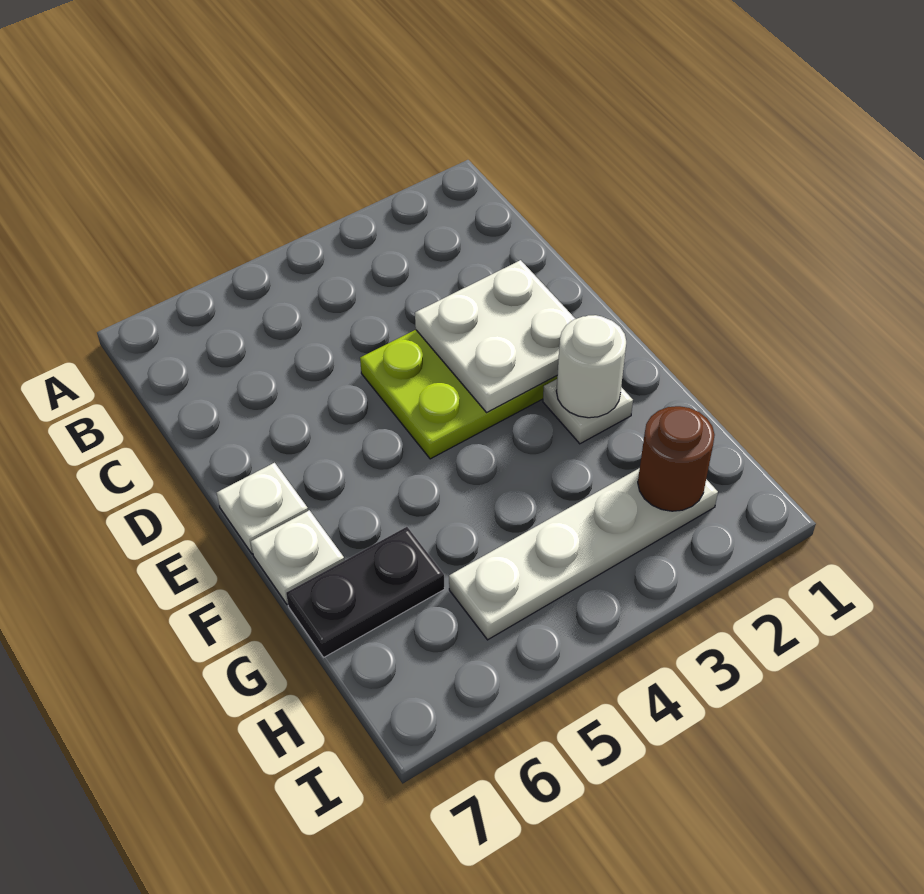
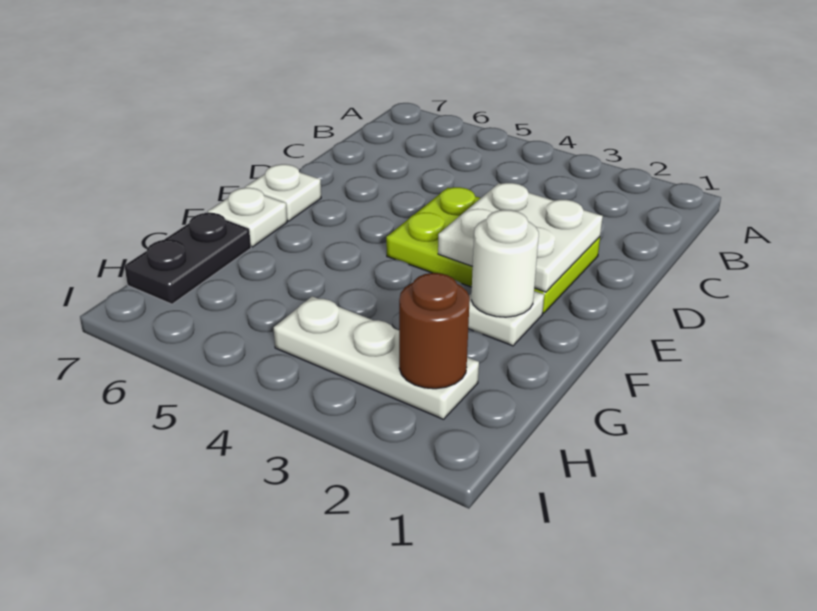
black plate G6:G7 level 1 -> black plate G7:H7 level 1
white plate H2:H5 level 1 -> white plate H2:H4 level 1

